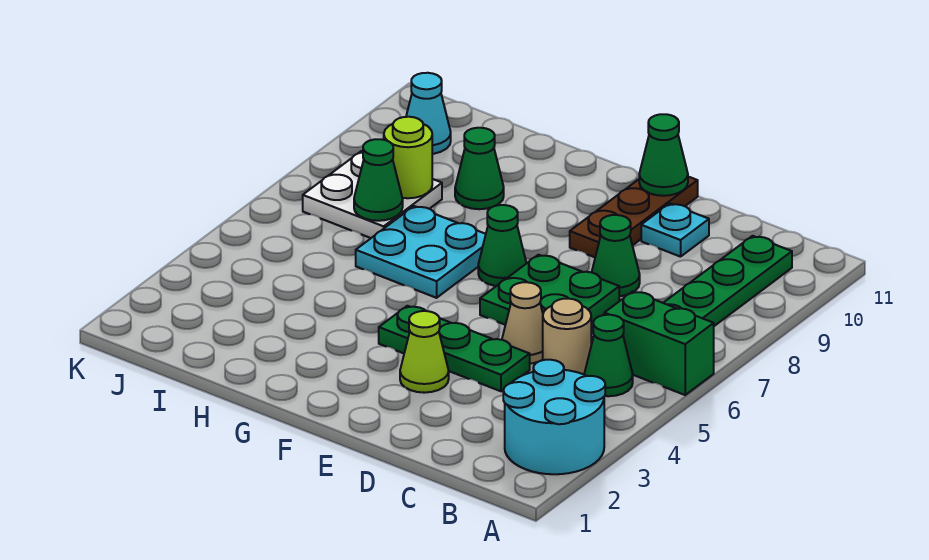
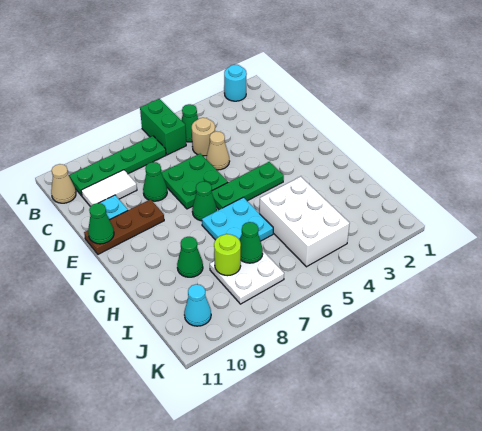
cyan round brick A2:B3 level 1 -> cyan round brick A2 level 1
none -> tan cone B11 level 1
none -> white tile C9:C10 level 1
green plate D4:F4 level 1 -> green plate F4:F6 level 1
lime cone E3 level 1 -> none
none -> white brick H4:J5 level 1

